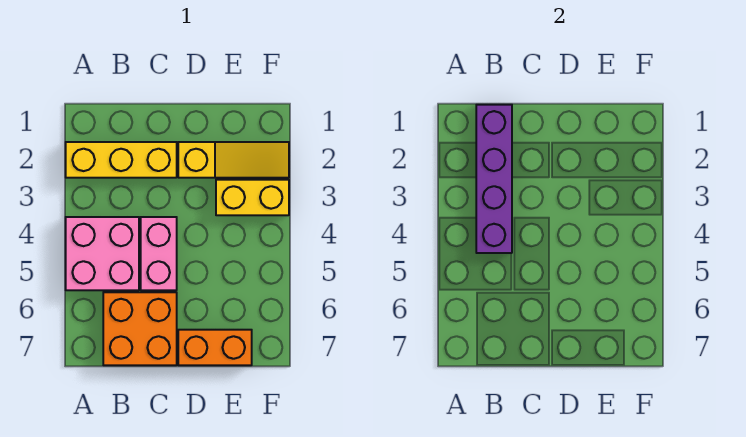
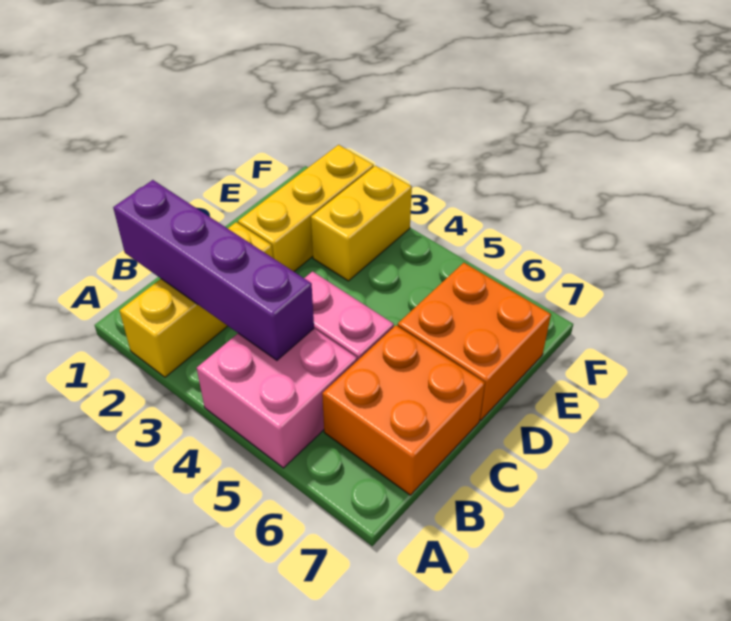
yellow slope D2:F2 level 1 top D -> yellow brick D2:F2 level 1
orange brick D7:E7 level 1 -> orange brick D6:E7 level 1

